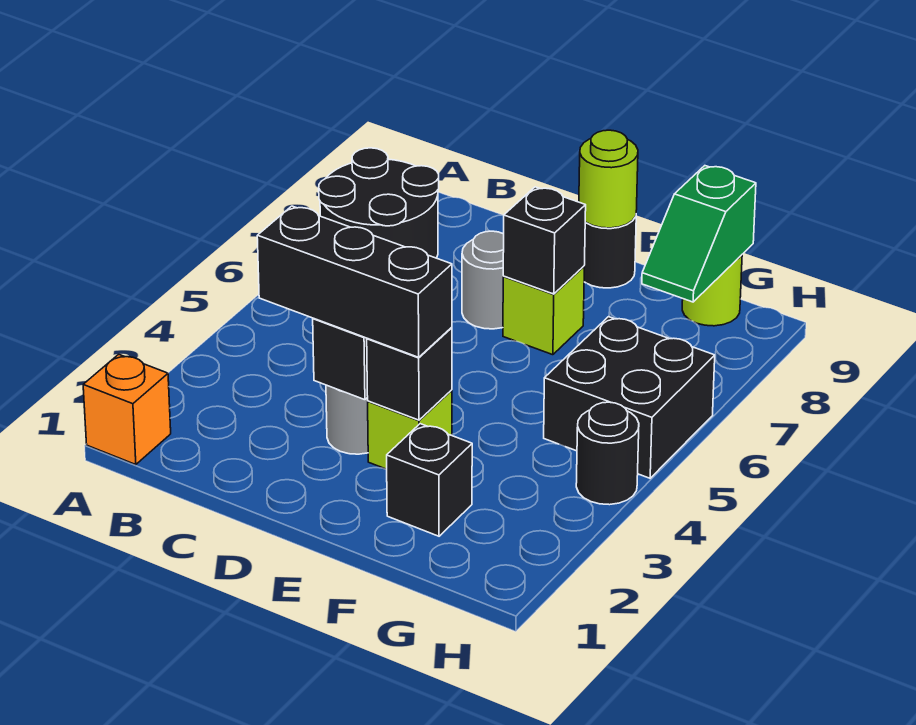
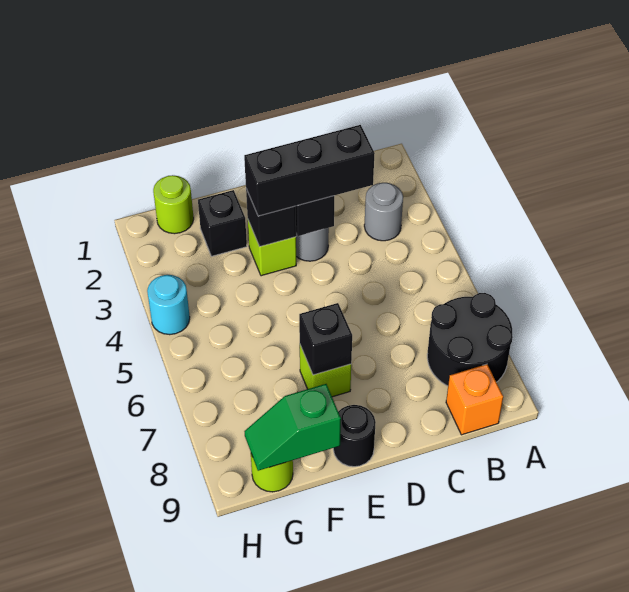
orange brick A1 level 1 -> orange brick B9 level 1
grey round brick D7 level 1 -> grey round brick B3 level 1
lime round brick E9 level 2 -> lime round brick G1 level 1
black brick G5:H6 level 1 -> none
green slope G8:G9 level 2 top 9 -> green slope F9:G9 level 2 top F
black round brick H4 level 1 -> cyan round brick H4 level 1

